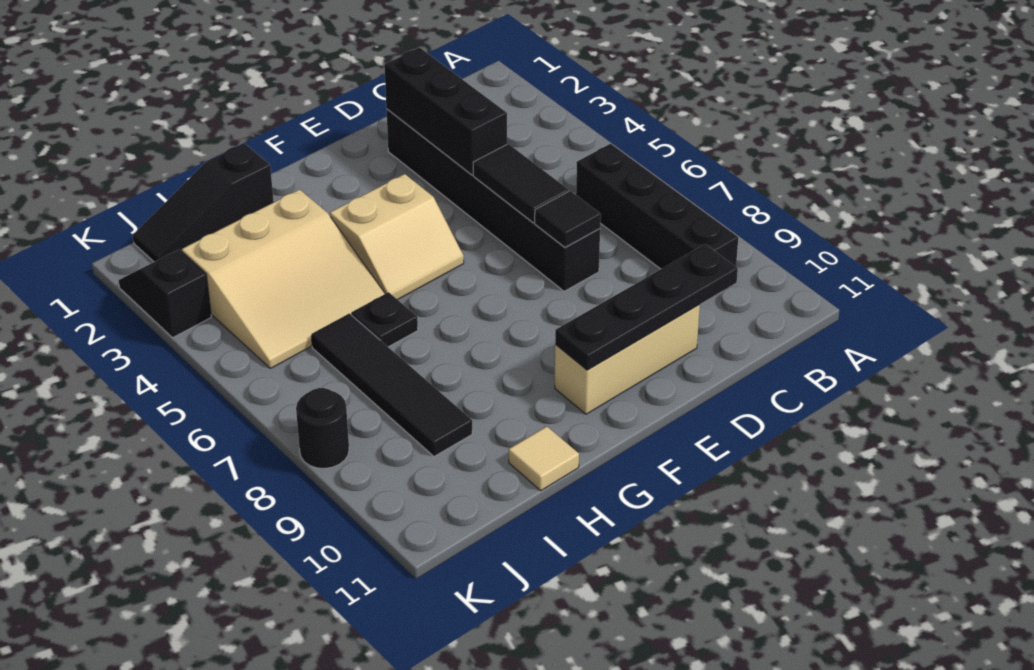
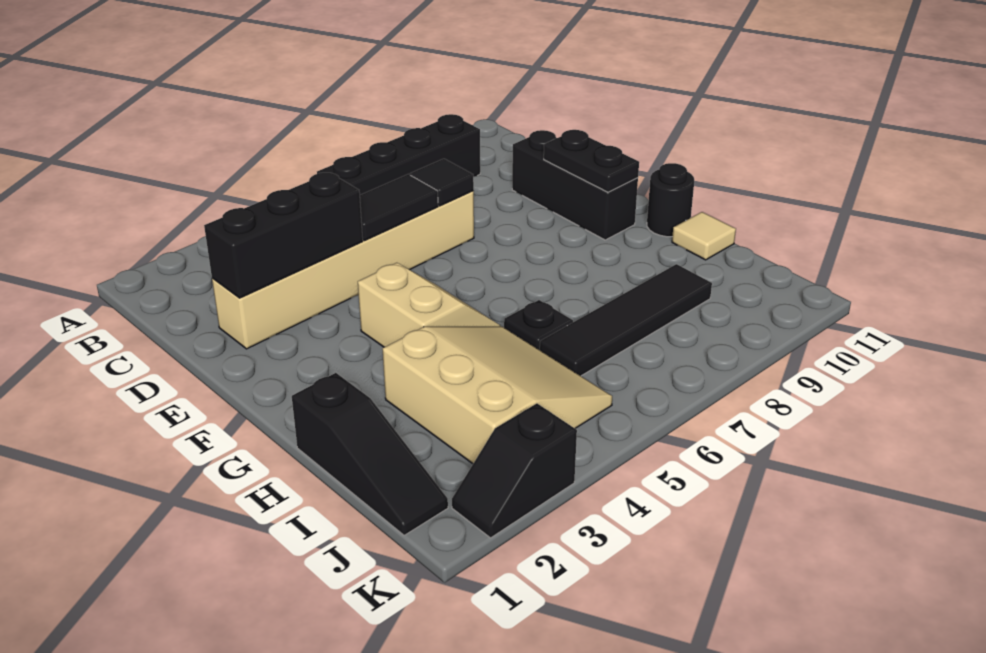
black plate C10:F10 level 2 -> black plate E10:F10 level 2
black brick D2:D7 level 1 -> tan brick D2:D7 level 1
tan brick D10:F10 level 1 -> black brick D10:F10 level 1
black round brick K8 level 1 -> black round brick G11 level 1

